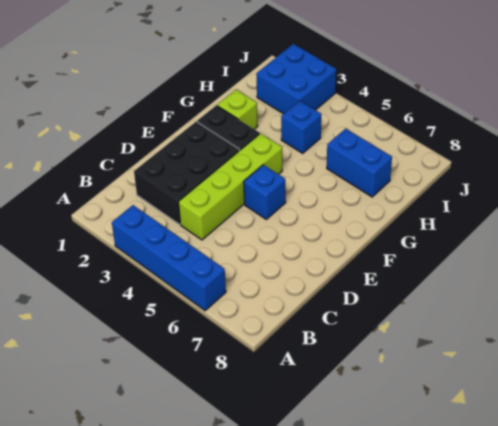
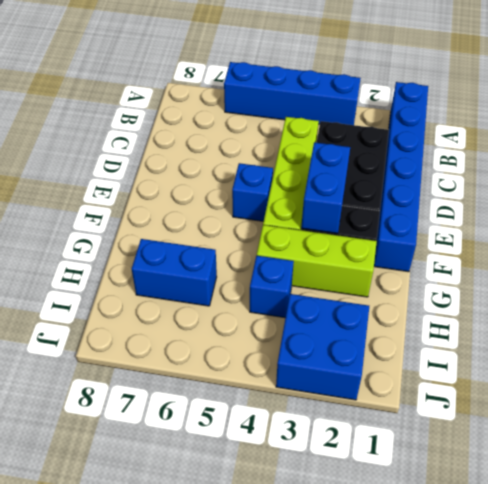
none -> blue brick A1:F1 level 1
none -> blue brick E3:F3 level 2
lime brick G2 level 1 -> lime brick G2:G4 level 1

